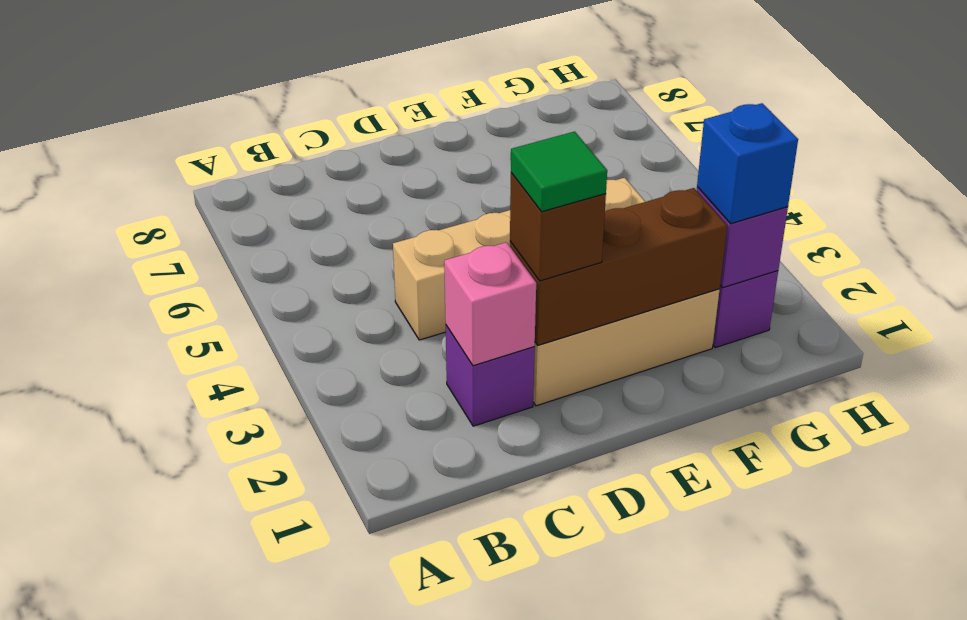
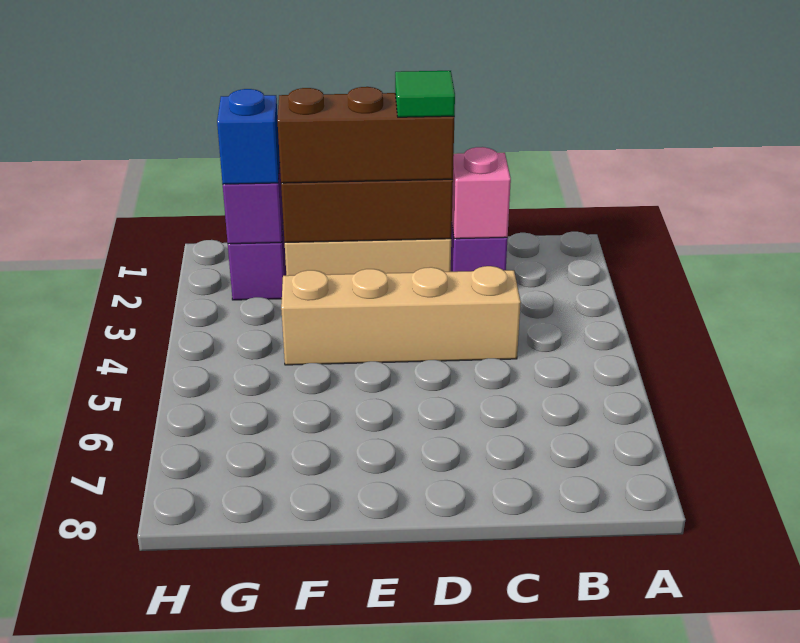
brown brick D2 level 3 -> brown brick D2:F2 level 3

